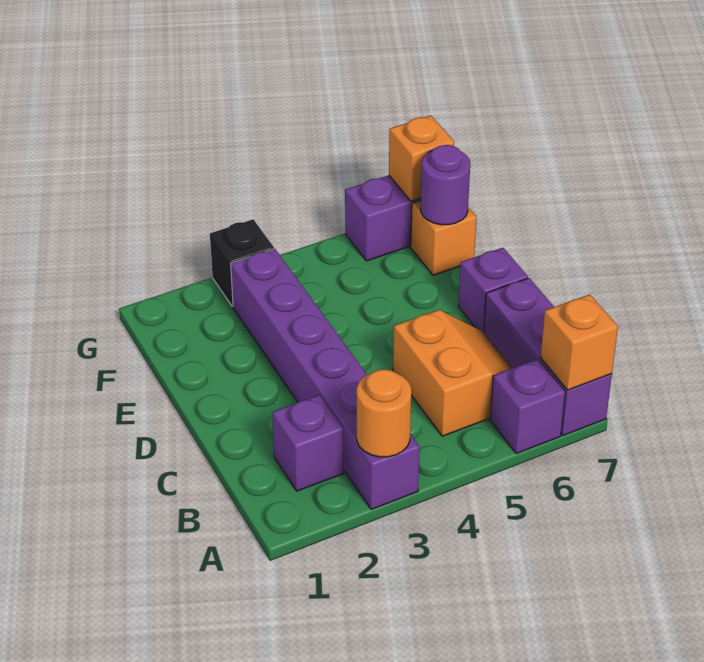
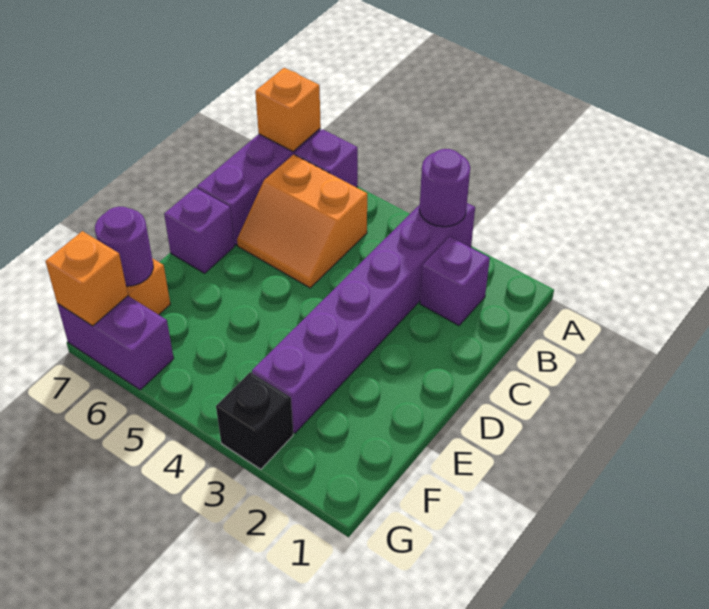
orange round brick A3 level 2 -> purple round brick A3 level 2
orange slope B5:C6 level 1 top 5 -> orange slope B5:C6 level 1 top B

